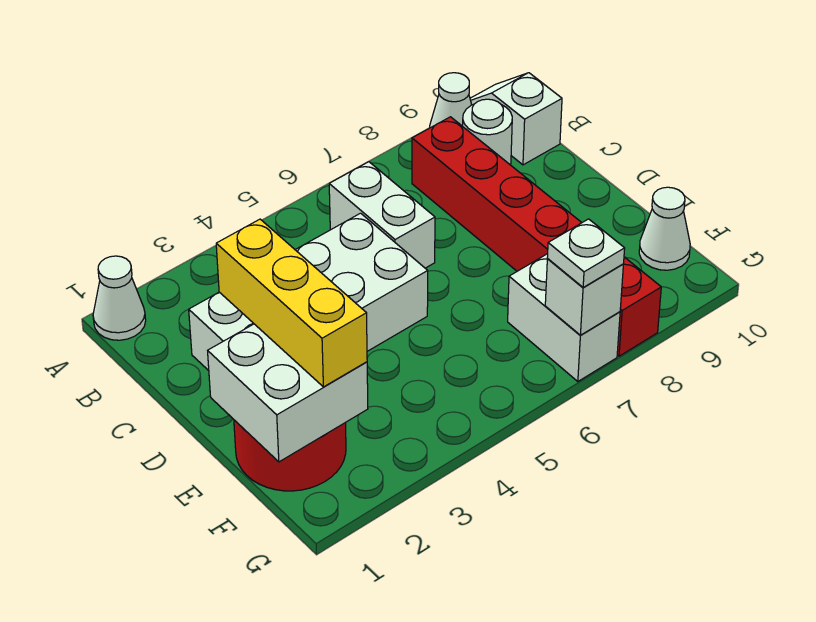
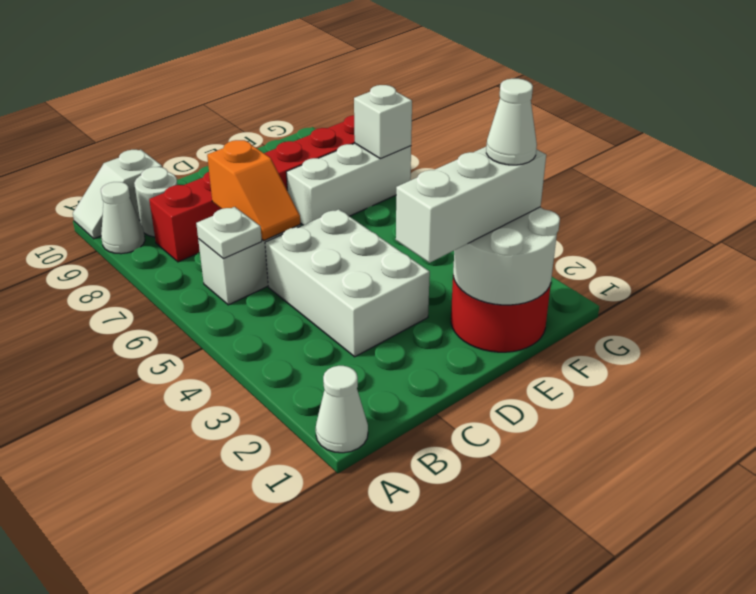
white brick C2:D5 level 1 -> white brick C3:D5 level 1
none -> orange slope C6:C7 level 2 top 7
yellow brick D2:F2 level 3 -> white brick D2:F2 level 3
white brick E1:F2 level 2 -> white round brick E1:F2 level 2
white brick F7:G7 level 1 -> white brick E7:G7 level 1
white cone F10 level 1 -> white cone F2 level 4
white plate G7 level 3 -> white plate B6 level 2

